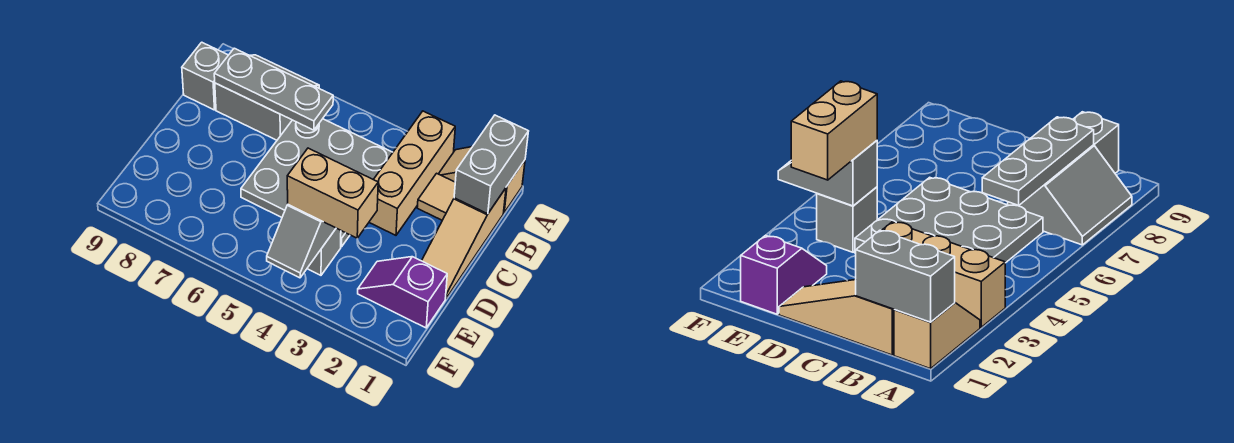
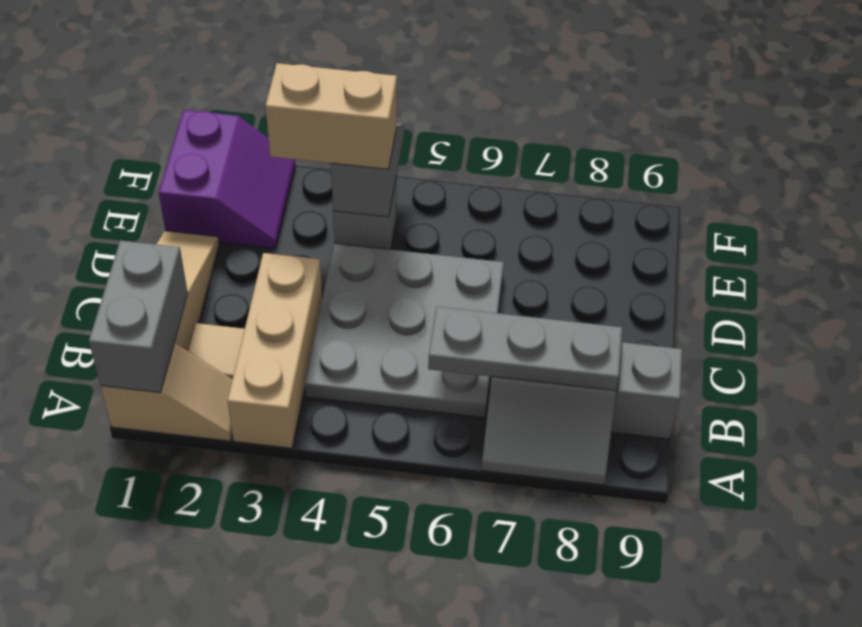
purple slope E1:E2 level 1 top 1 -> purple slope E1:F2 level 1 top 1

